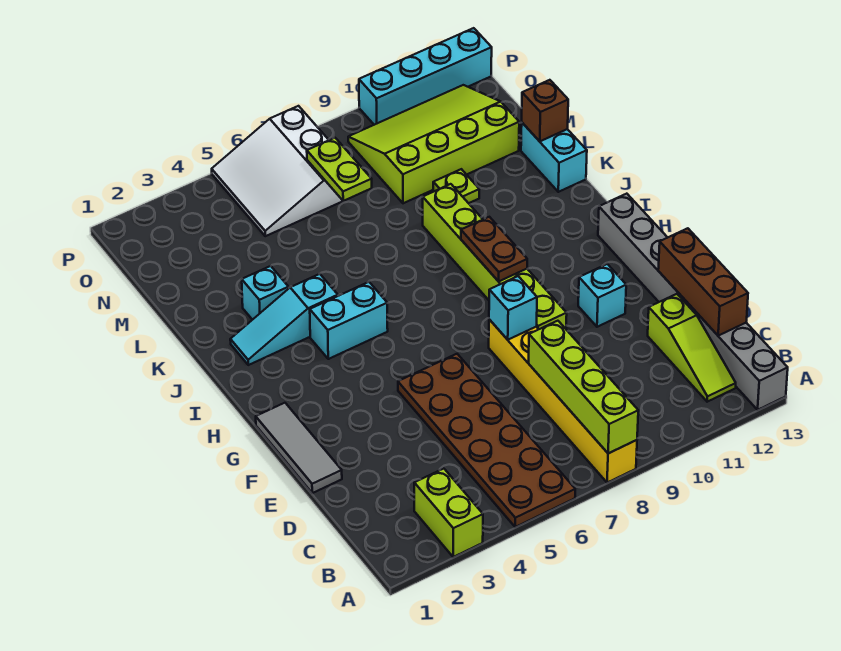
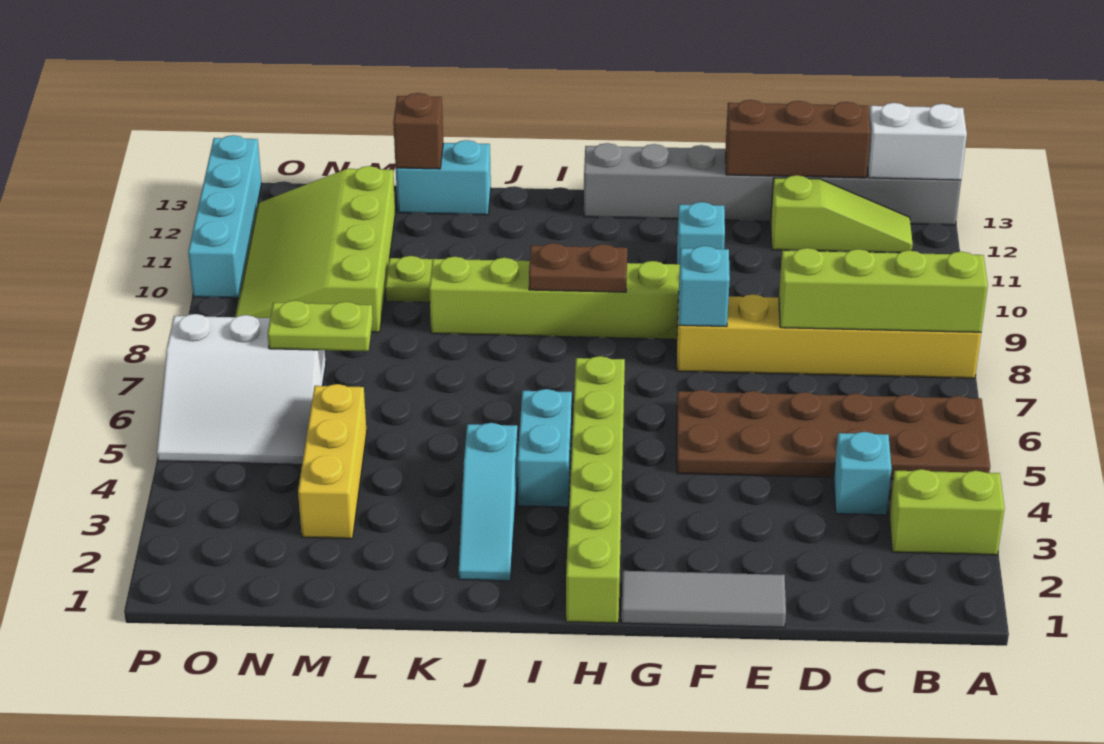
none -> white brick A13:B13 level 2
none -> lime brick H1:H6 level 1
cyan brick K3 level 1 -> cyan brick C4 level 1
none -> yellow brick M3:M5 level 1

